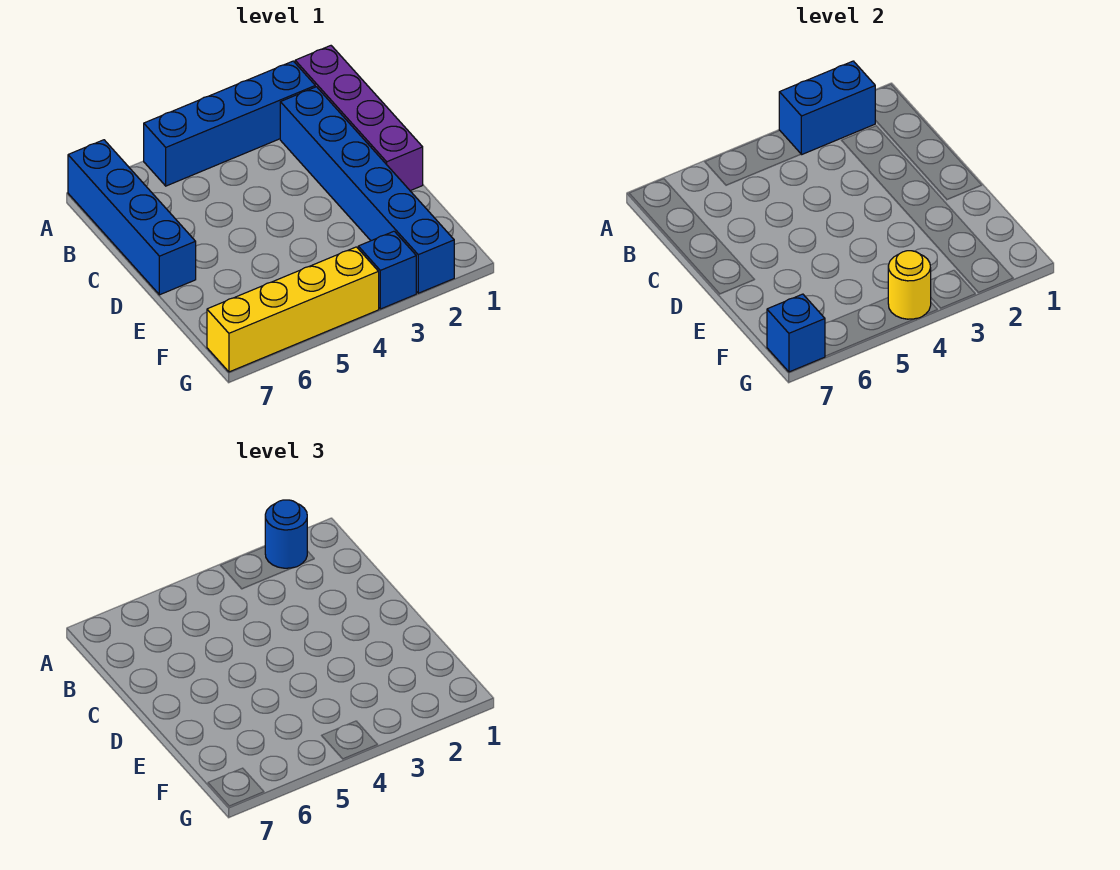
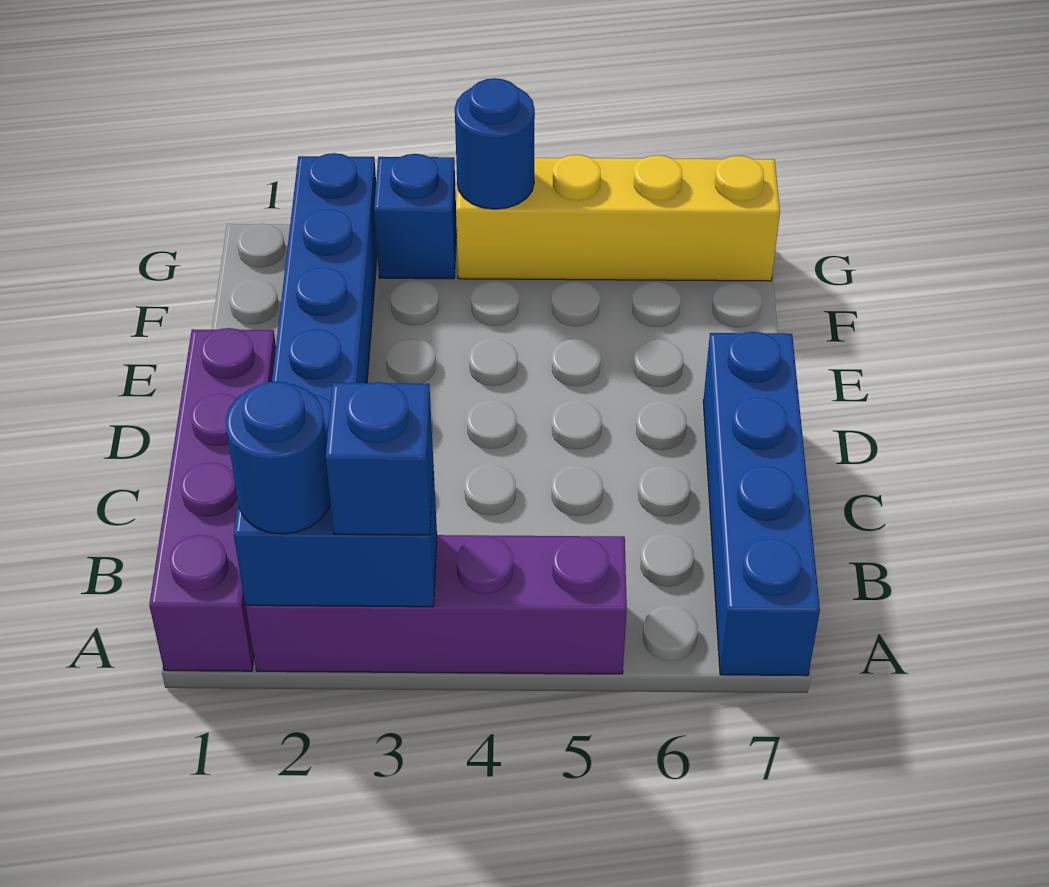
blue brick A2:A5 level 1 -> purple brick A2:A5 level 1
yellow round brick G4 level 2 -> blue round brick G4 level 2
blue brick G7 level 2 -> blue brick A3 level 3

